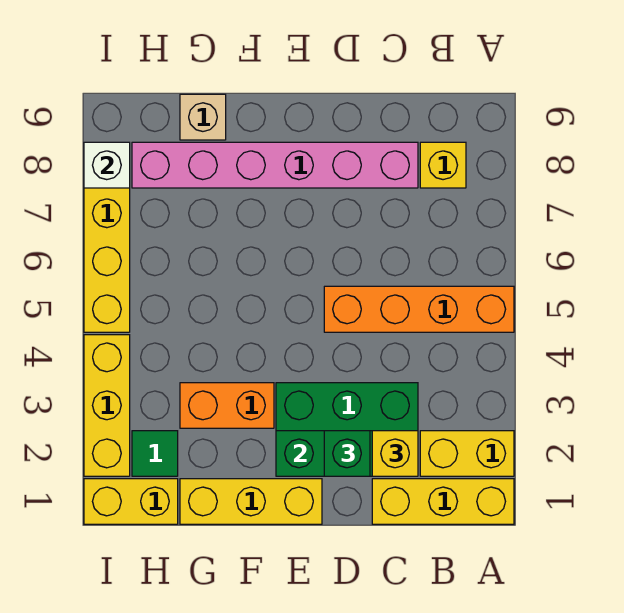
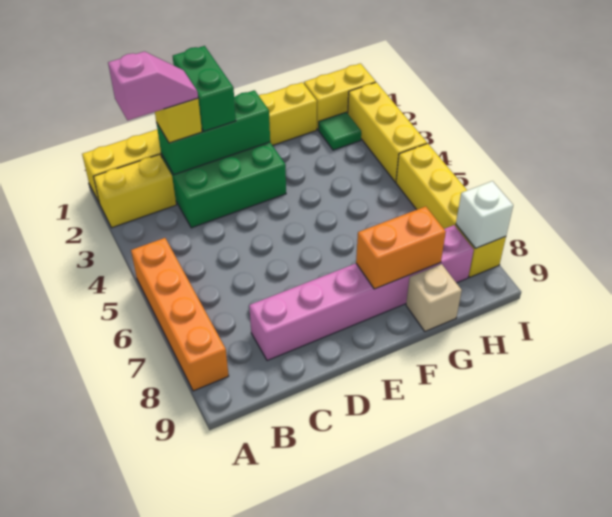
orange brick A5:D5 level 1 -> orange brick A5:A8 level 1
none -> pink slope B2:C2 level 4 top B
yellow brick B8 level 1 -> none
green brick D2 level 3 -> green brick D1:D2 level 3
orange brick F3:G3 level 1 -> orange brick F8:G8 level 2

